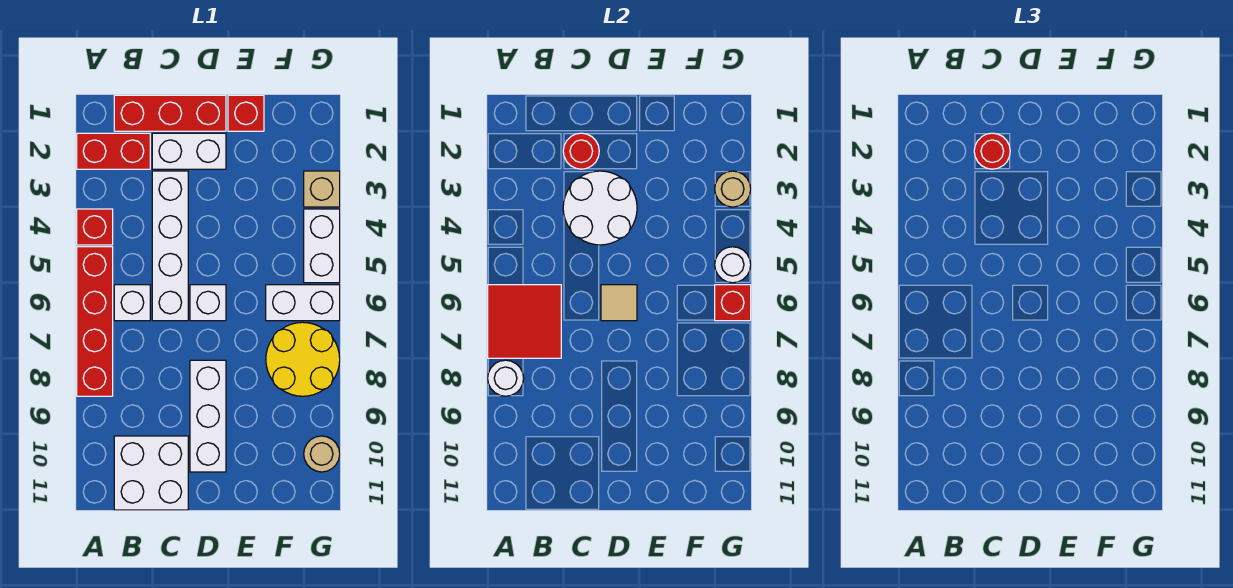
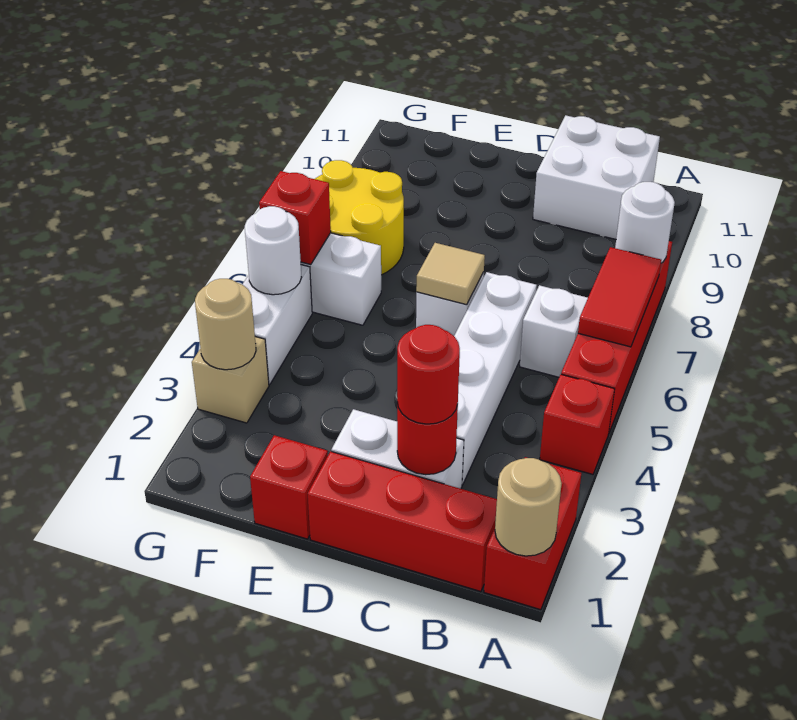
red brick A2:B2 level 1 -> red brick A1:A2 level 1
red tile A6:B7 level 2 -> red tile A6:A7 level 2
white round brick C3:D4 level 2 -> none
white brick D8:D10 level 1 -> none
tan round brick G10 level 1 -> tan round brick A1 level 2

